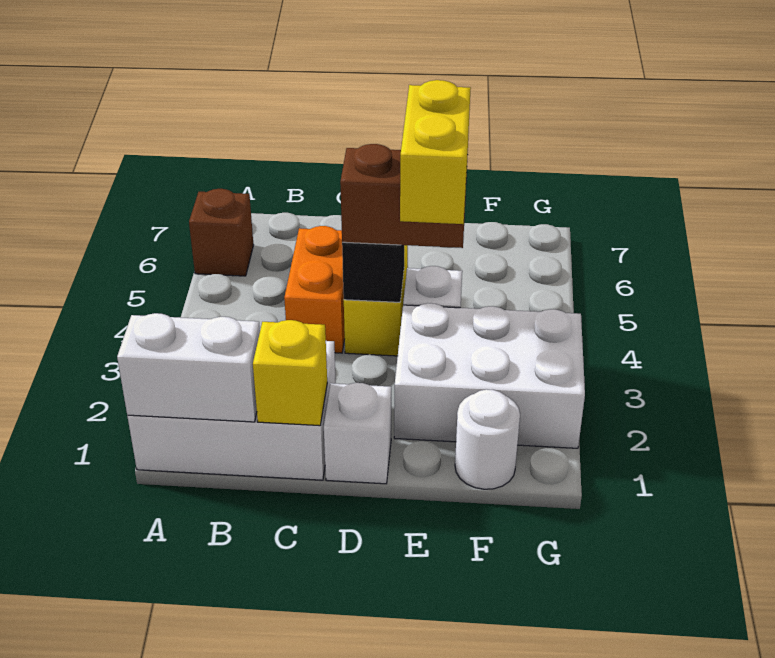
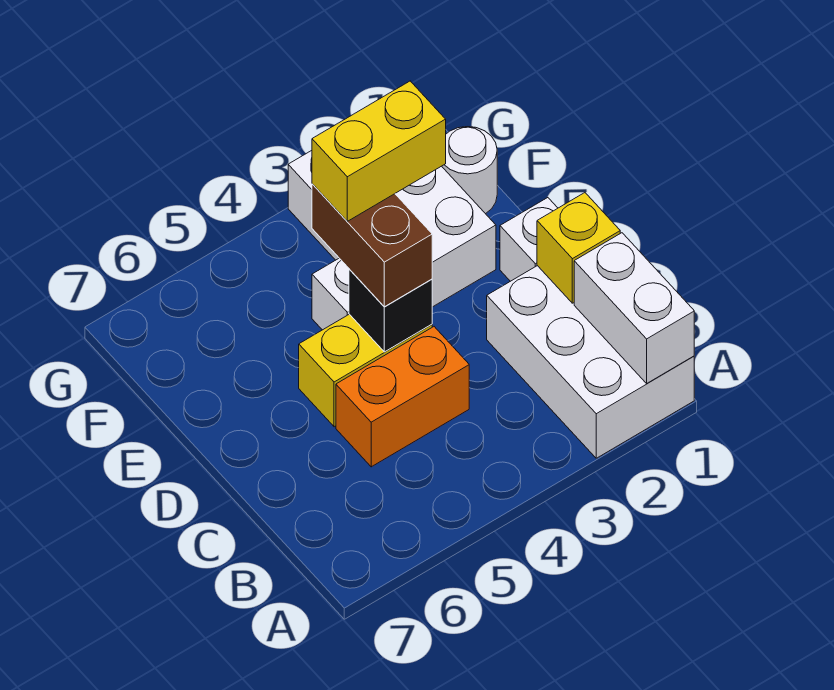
brown brick A6 level 1 -> none

